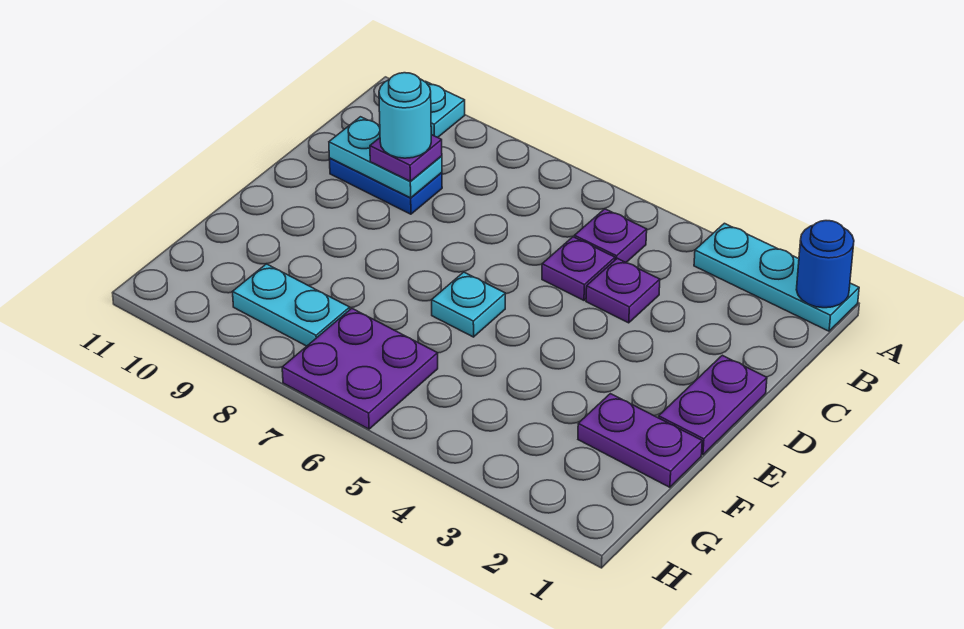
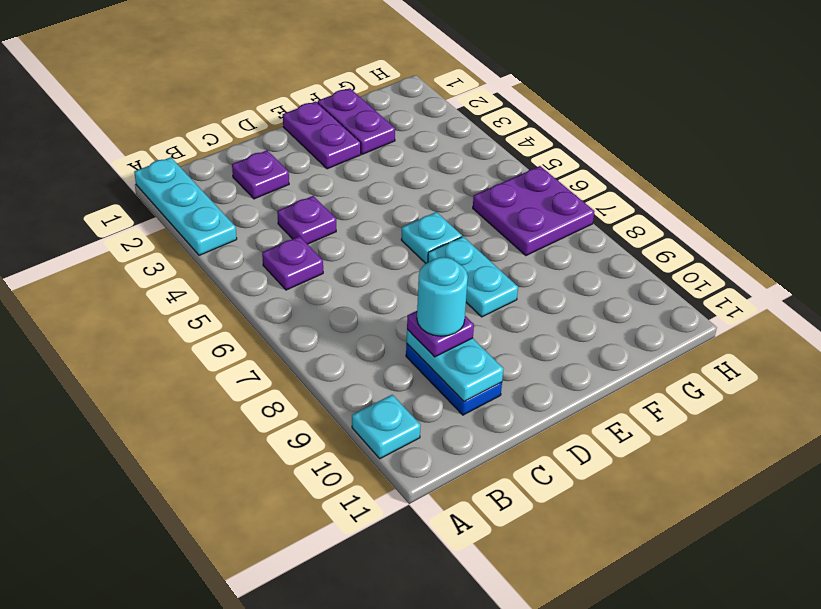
blue round brick A1 level 2 -> none
purple plate C5 level 1 -> purple plate C2 level 1
purple plate D1:E1 level 1 -> purple plate E1:E2 level 1
cyan plate G8:G9 level 1 -> cyan plate E7:E8 level 1

